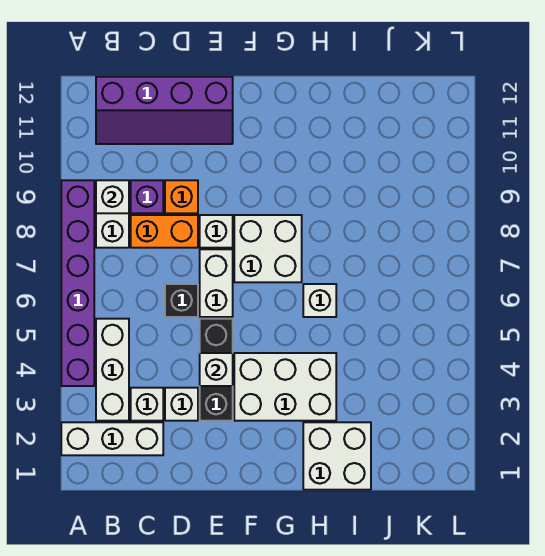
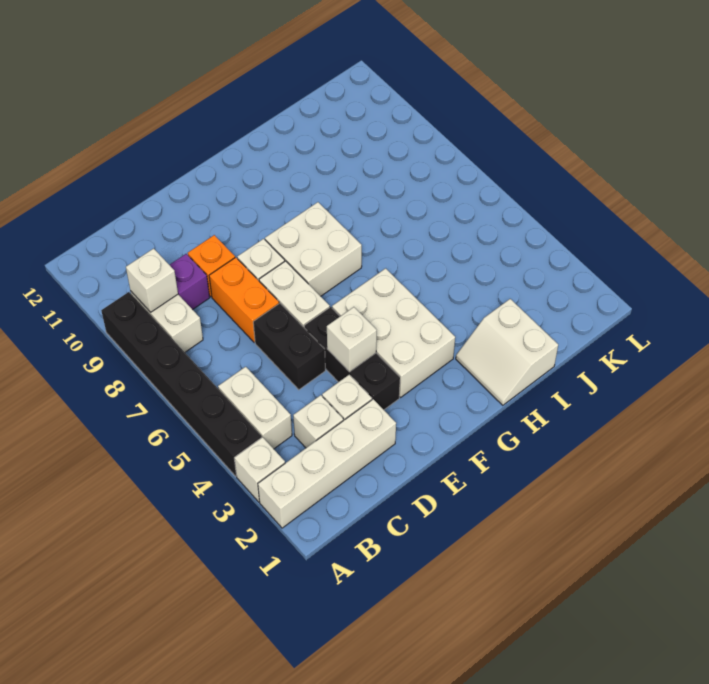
white brick A2:C2 level 1 -> white brick A2:D2 level 1
purple brick A4:A9 level 1 -> black brick A4:A9 level 1
white brick B3:B5 level 1 -> white brick B4:B5 level 1
purple slope B11:E12 level 1 top 12 -> none
orange brick C8:D8 level 1 -> orange brick D7:D8 level 1
black brick D6 level 1 -> black brick D5:D6 level 1
white brick F3:H4 level 1 -> white brick F3:G5 level 1
white brick H1:I2 level 1 -> white slope H1:I2 level 1 top I
white brick H6 level 1 -> white brick A3 level 1

